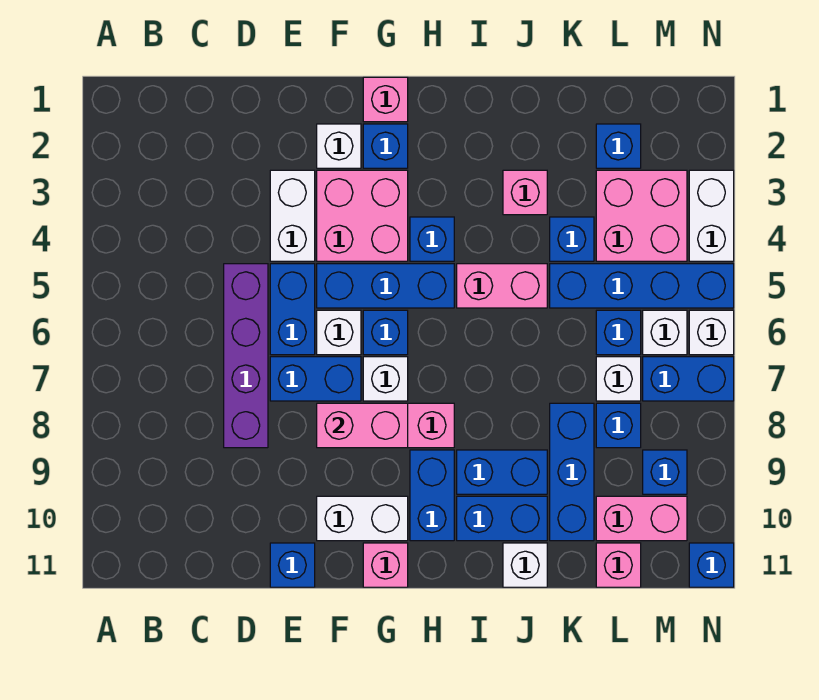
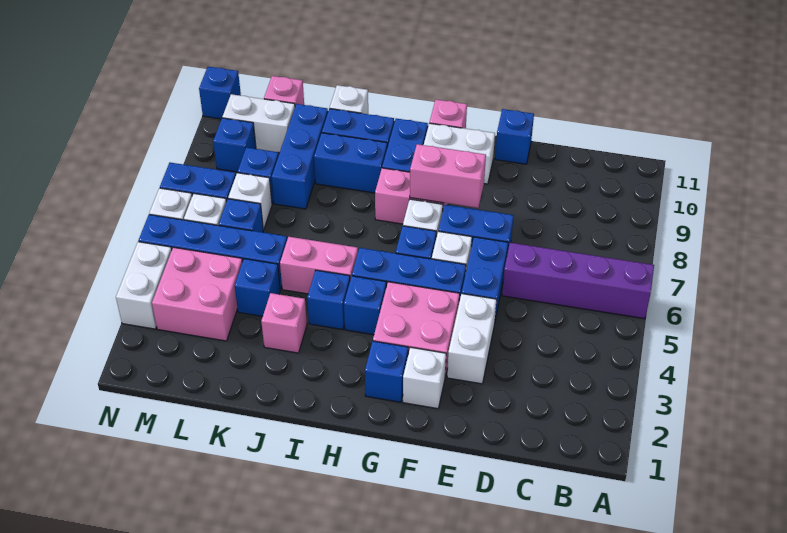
purple brick D5:D8 level 1 -> purple brick A6:D6 level 1
pink brick G1 level 1 -> none
blue brick L2 level 1 -> blue brick I4 level 1
pink brick L10:M10 level 1 -> white brick L10:M10 level 1

